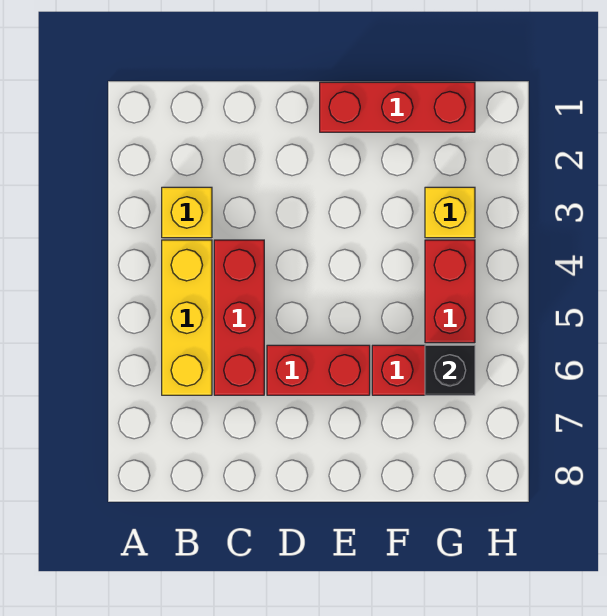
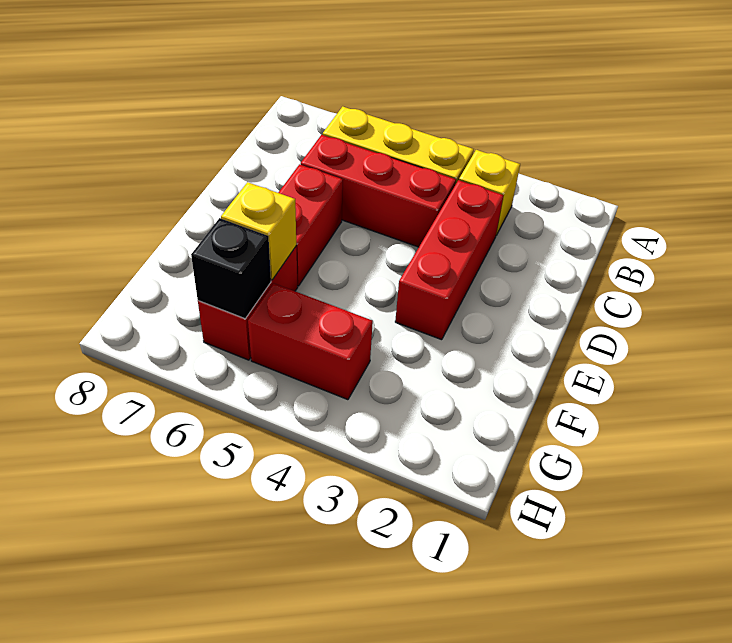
red brick E1:G1 level 1 -> red brick C3:E3 level 1
yellow brick G3 level 1 -> yellow brick F6 level 2

